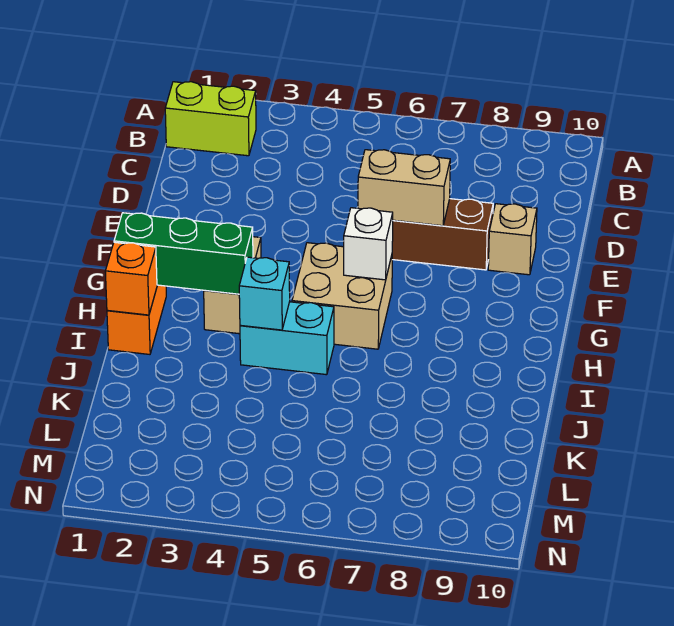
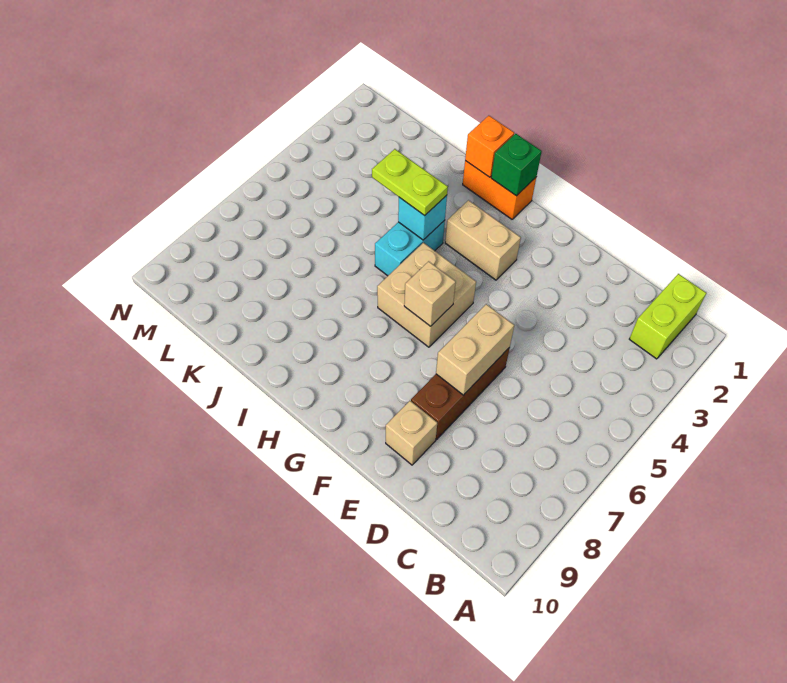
white brick G6 level 2 -> tan brick G6 level 2
green brick H1:H3 level 2 -> green brick H1 level 2
none -> lime plate I4:J4 level 3

